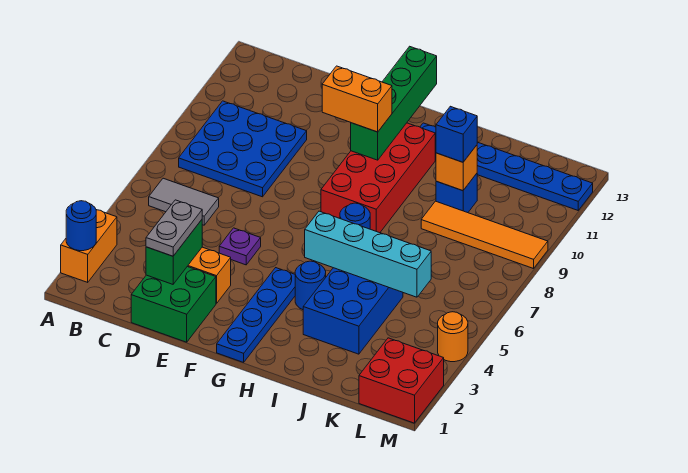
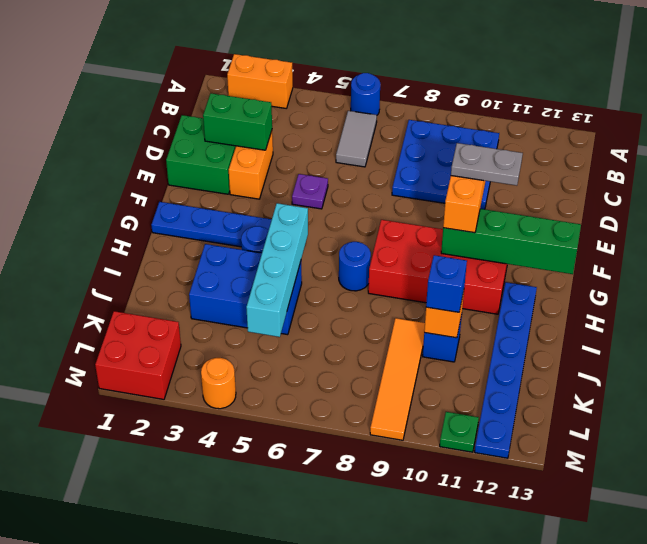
blue round brick A2 level 2 -> blue round brick A6 level 1
grey plate D2:D3 level 3 -> grey plate F10:F11 level 4
none -> green plate M11 level 1

